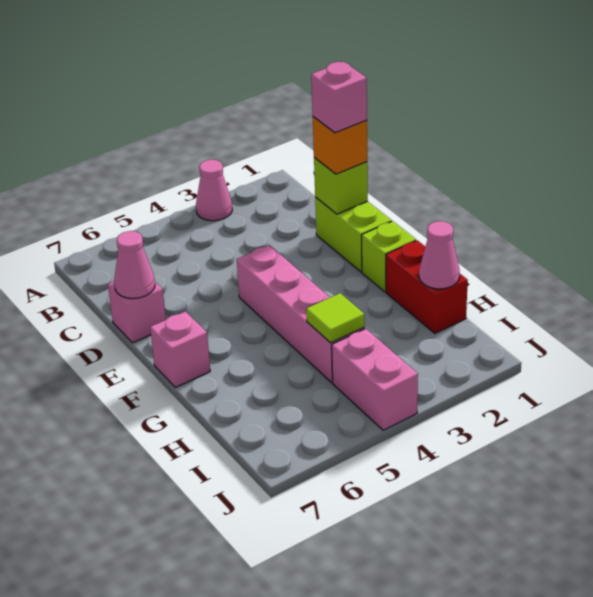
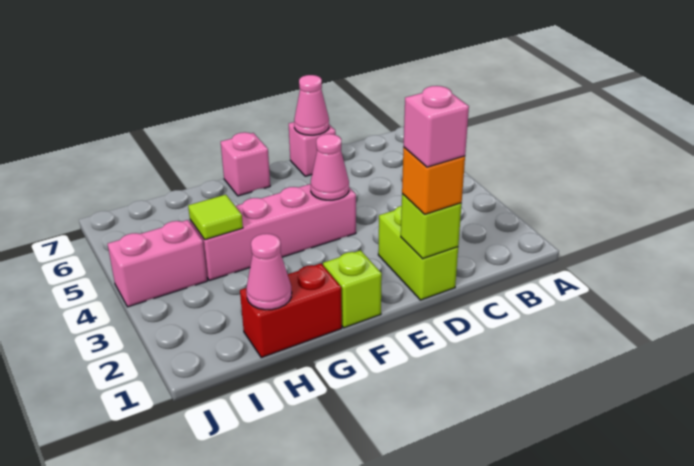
pink cone A3 level 1 -> pink cone E4 level 2
lime brick D1:E1 level 1 -> lime brick D1:D2 level 1

